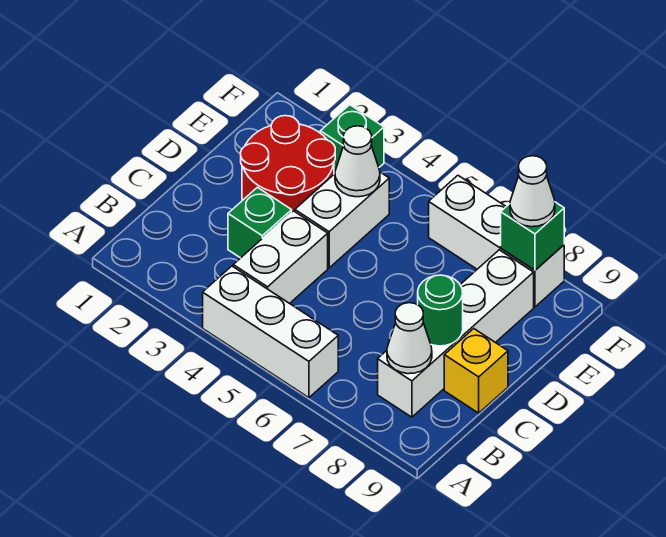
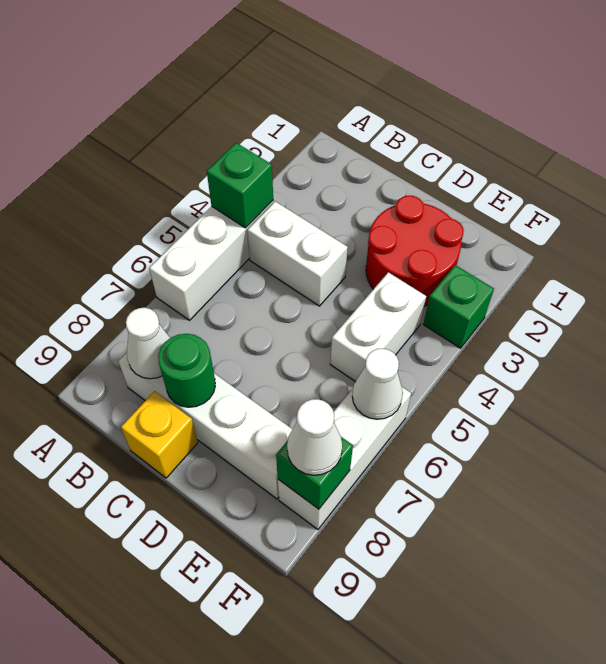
green brick C3 level 1 -> green brick A4 level 2
white brick D4:E4 level 1 -> white brick E4:E5 level 1
white cone E4 level 2 -> white cone F6 level 2

